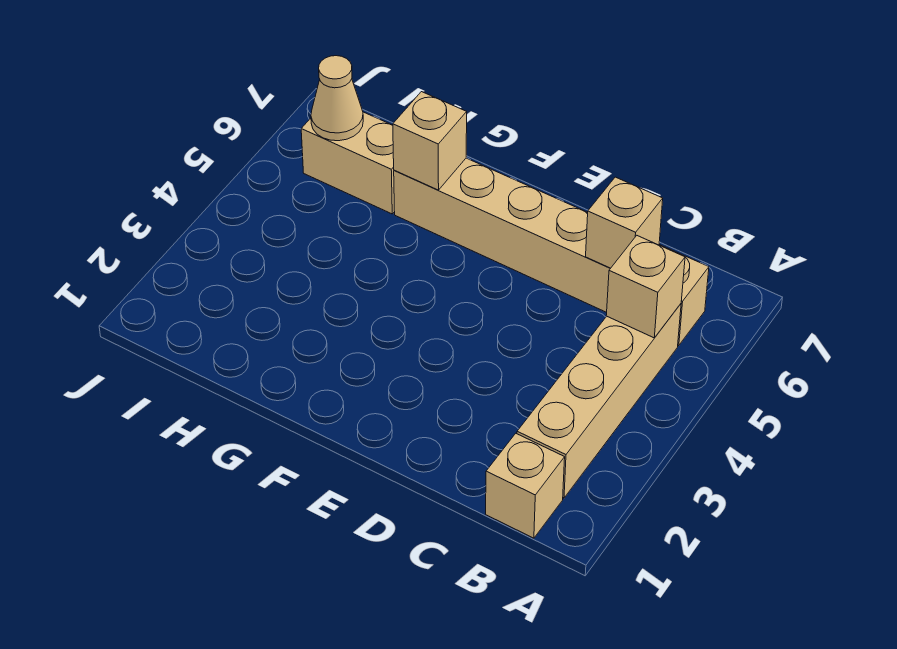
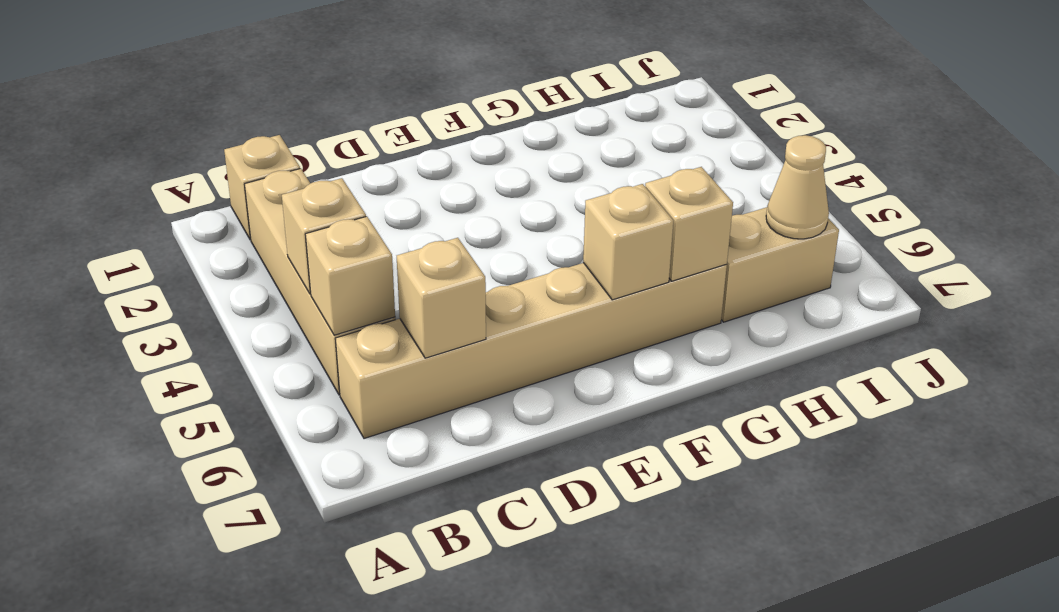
none -> tan brick B4 level 2
none -> tan brick F6 level 2

